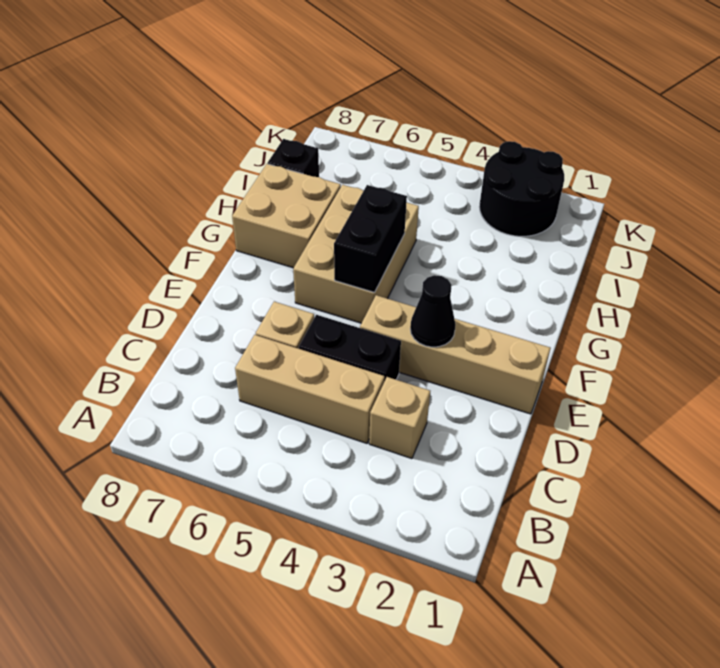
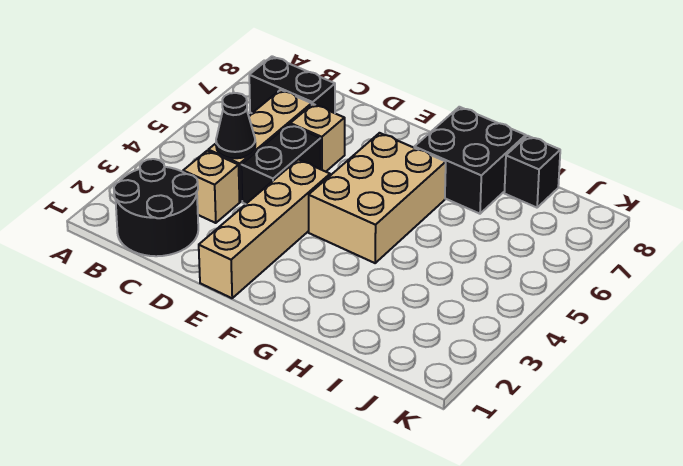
black cone E3 level 2 -> black cone C4 level 2
tan brick F5:H6 level 1 -> tan brick F4:G6 level 1
black brick F5:G5 level 2 -> black brick B7:C7 level 1
tan brick G7:H8 level 1 -> black brick G7:H8 level 1
black round brick J2:K3 level 1 -> black round brick B1:C2 level 1

